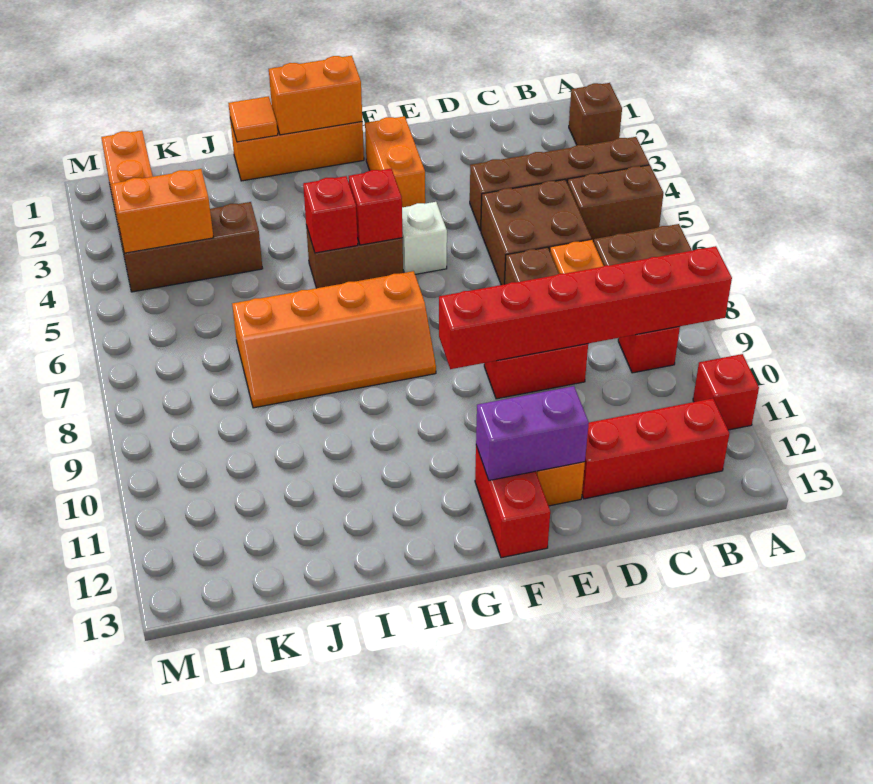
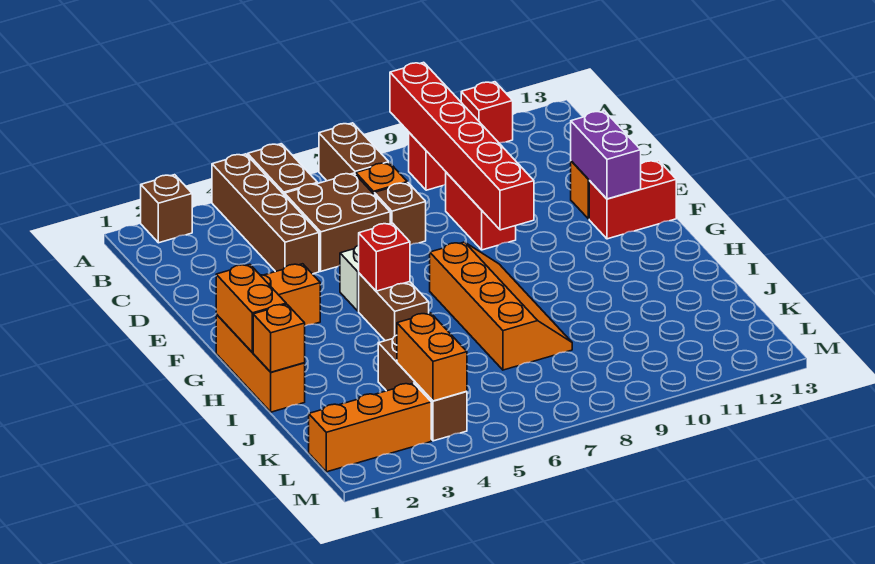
red brick B12:D12 level 1 -> none
red brick H5 level 2 -> none
orange tile I1 level 2 -> orange brick I1 level 2

